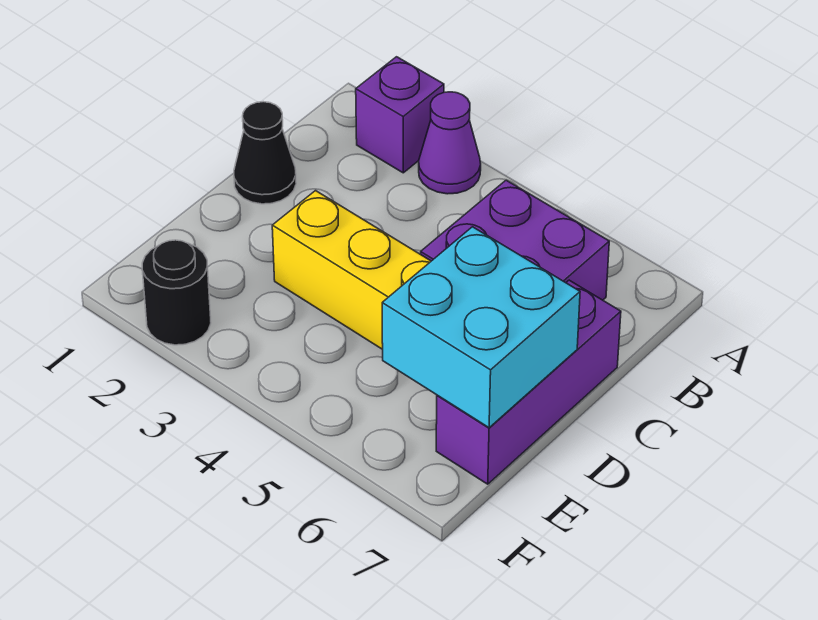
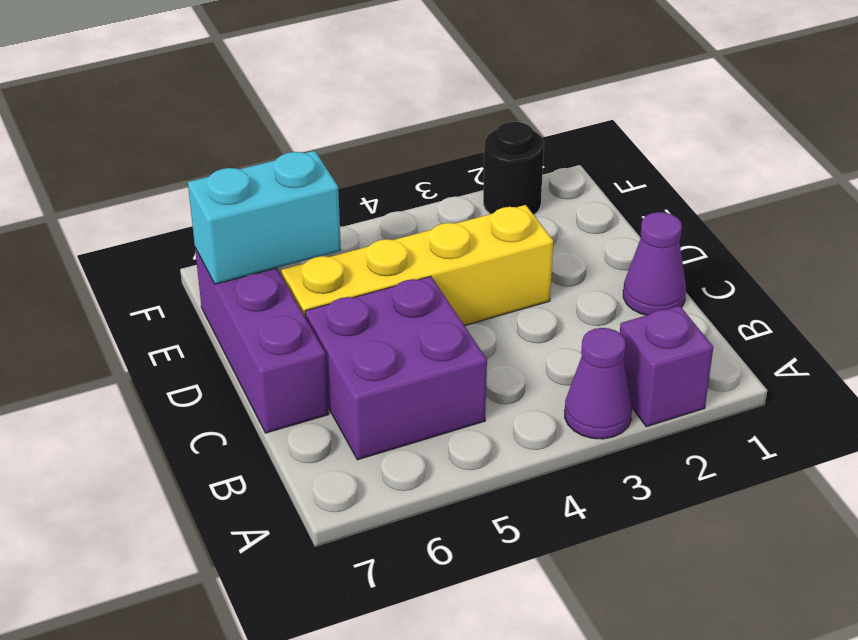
black cone C1 level 1 -> purple cone C1 level 1
cyan brick D6:E7 level 2 -> cyan brick E6:E7 level 2

